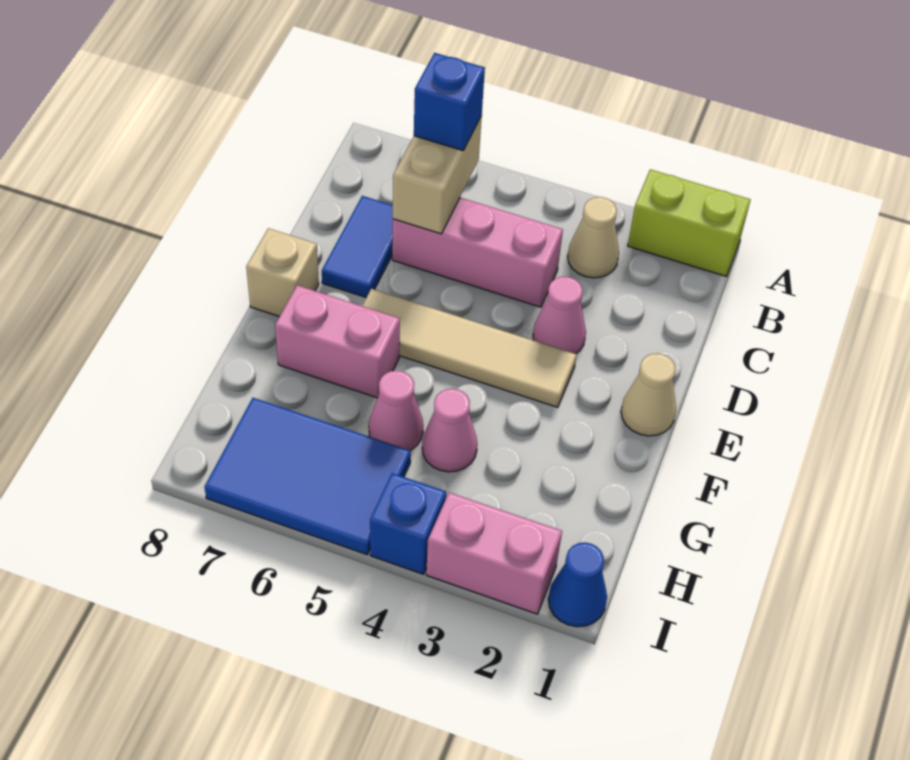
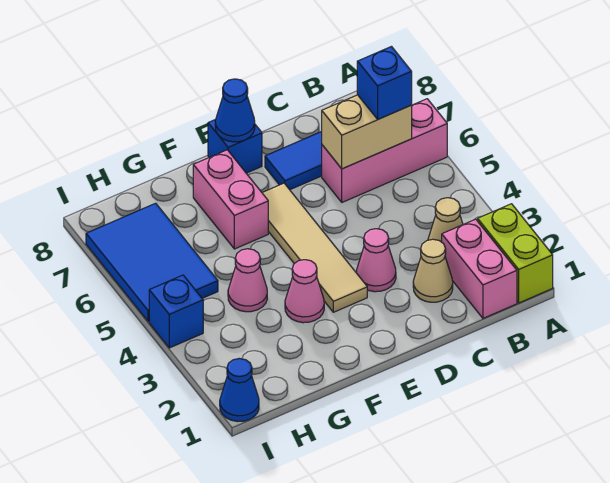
pink brick C4:C6 level 1 -> pink brick A6:C6 level 1
tan cone E1 level 1 -> tan cone C2 level 1
tan brick E8 level 1 -> blue brick E8 level 1
none -> blue cone E8 level 2
pink cone G5 level 1 -> pink cone F3 level 1
pink brick I2:I3 level 1 -> pink brick B1:B2 level 1

